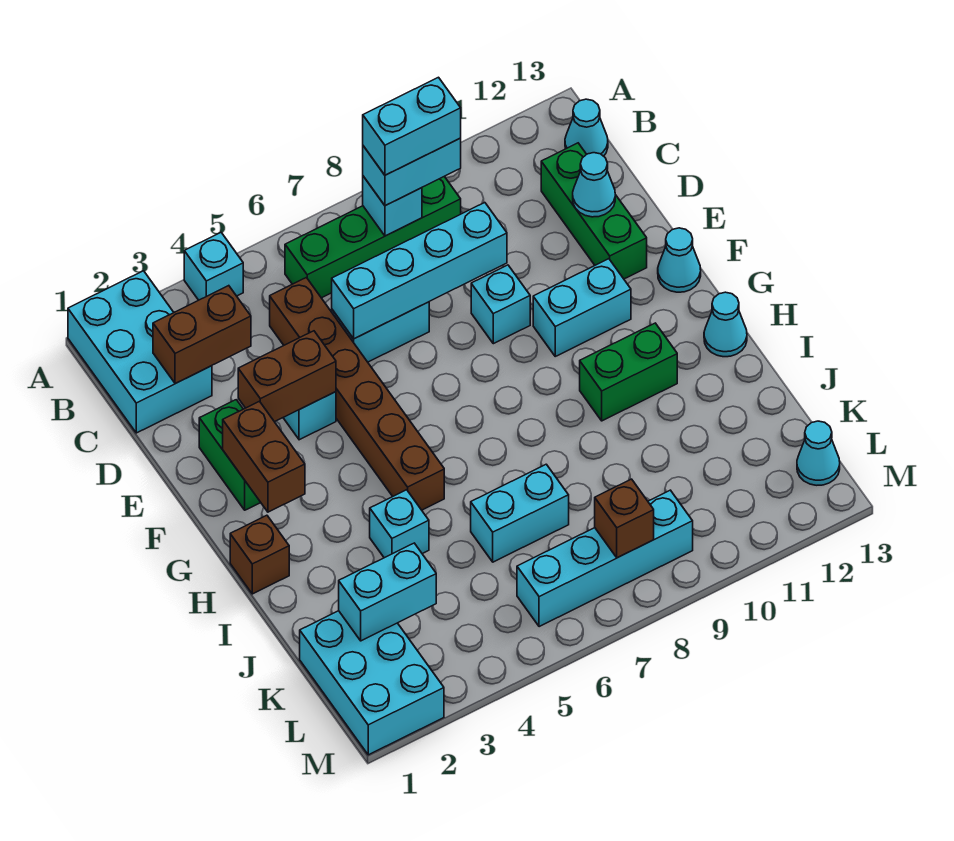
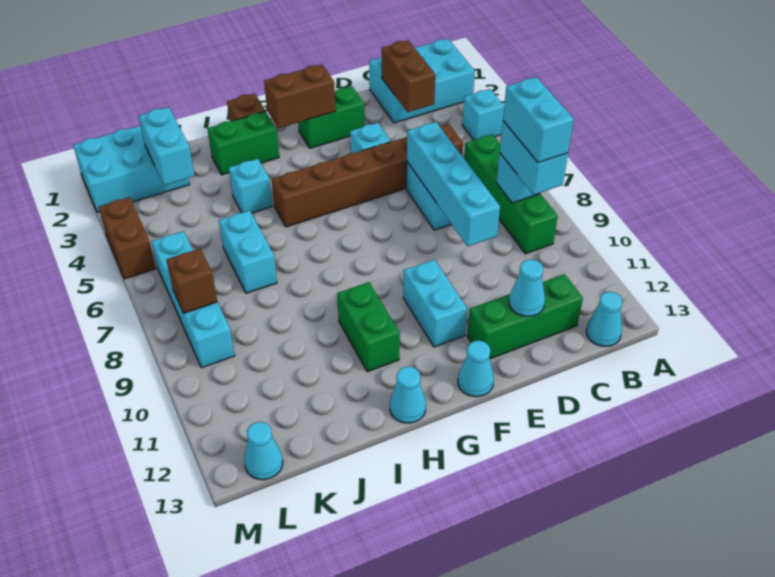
brown brick E3:E4 level 2 -> brown brick M4:M5 level 1
cyan brick E9 level 1 -> none
none -> green brick H2:I2 level 1

